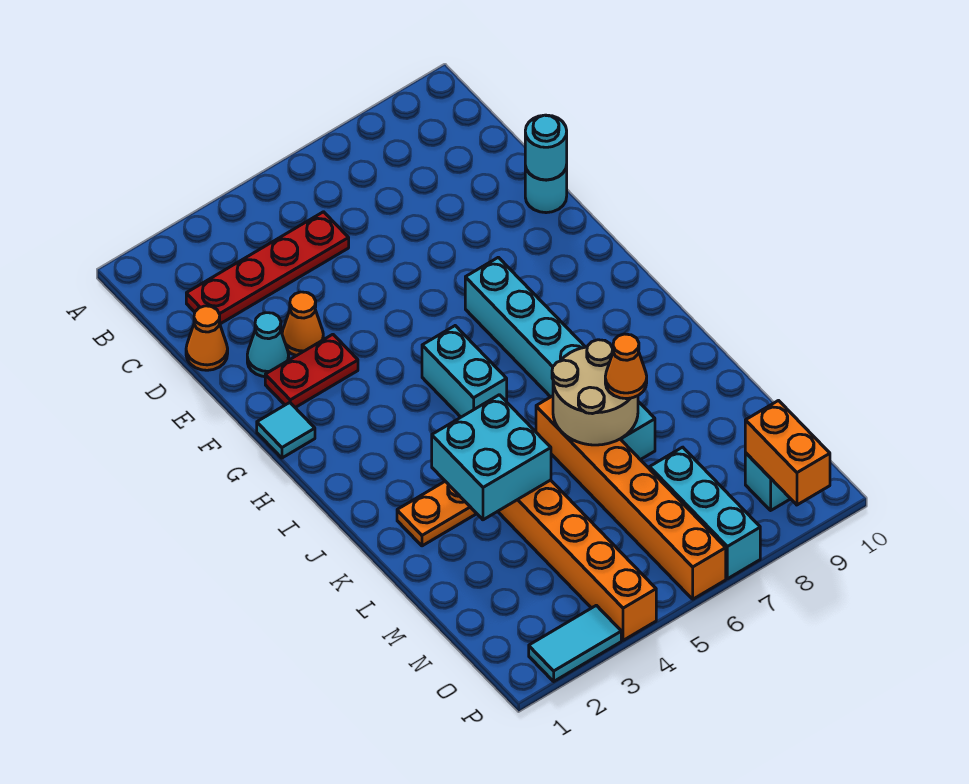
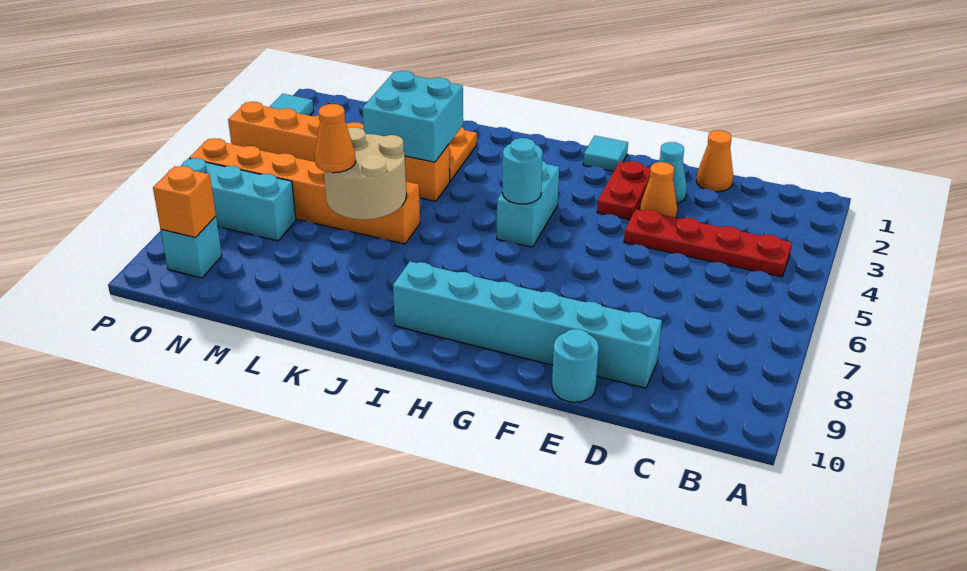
red plate C2:C5 level 1 -> red plate B4:E4 level 1
cyan round brick E10 level 2 -> cyan round brick H5 level 2
cyan brick G7:L7 level 1 -> cyan brick D9:I9 level 1
cyan brick H5:I5 level 1 -> cyan brick H4:H5 level 1
orange brick O9:P9 level 2 -> orange brick O9 level 2

